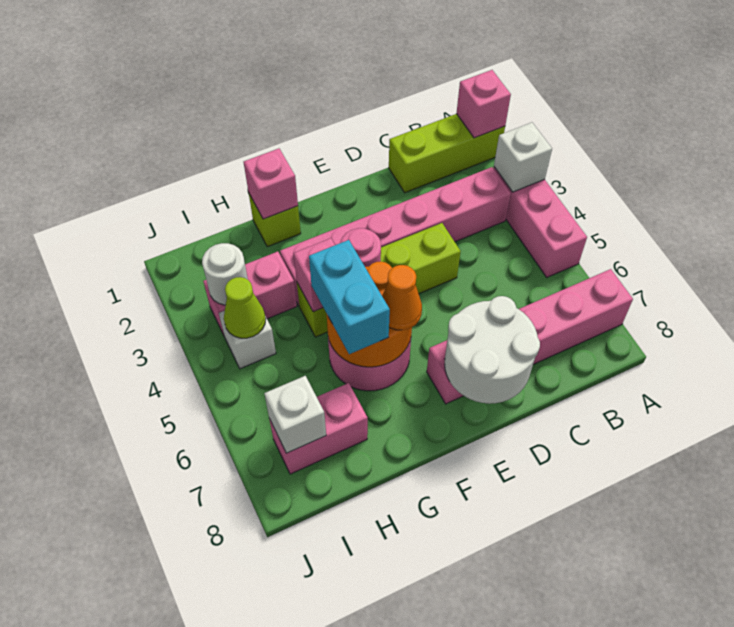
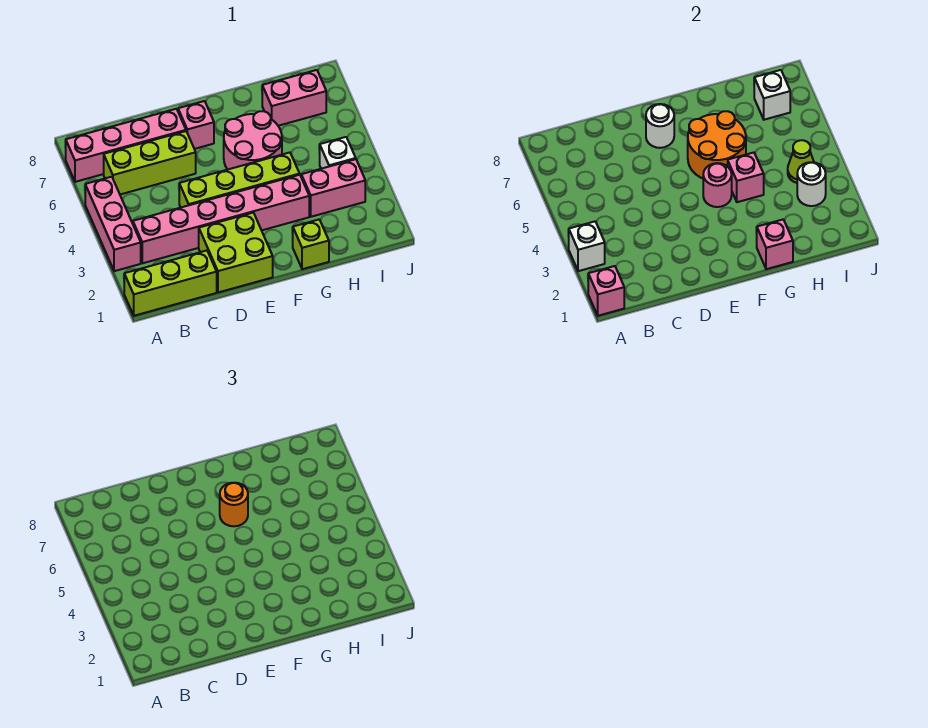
none -> lime brick B6:D6 level 1
none -> lime brick D1:E2 level 1
white round brick D7:E8 level 2 -> white round brick E7 level 2
orange cone F6 level 3 -> orange round brick F6 level 3
cyan brick G5:G6 level 3 -> none

